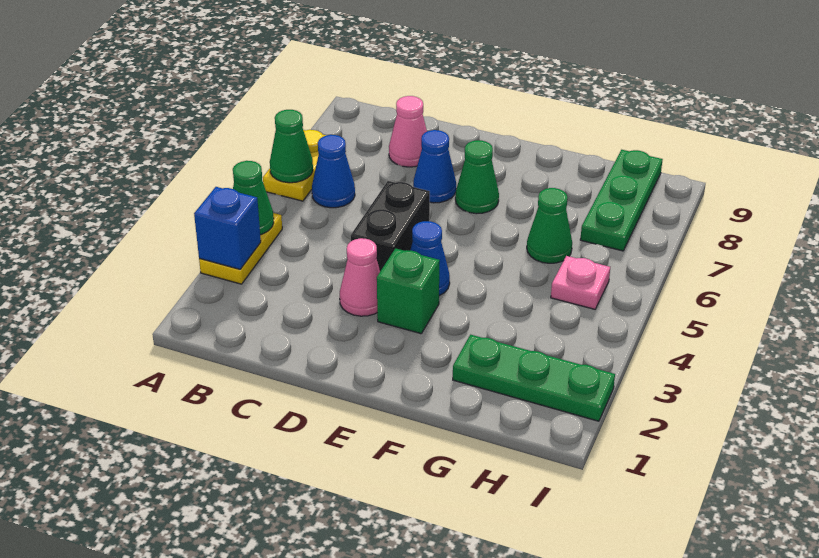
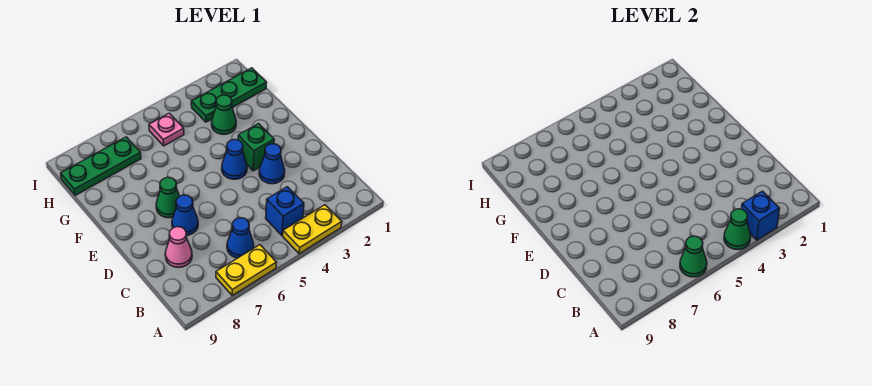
none -> blue brick B4 level 1
pink cone D3 level 1 -> blue cone D3 level 1
black brick D4:D5 level 1 -> none
green plate G2:I2 level 1 -> green plate H1:H3 level 1
green cone G6 level 1 -> green cone G3 level 1

